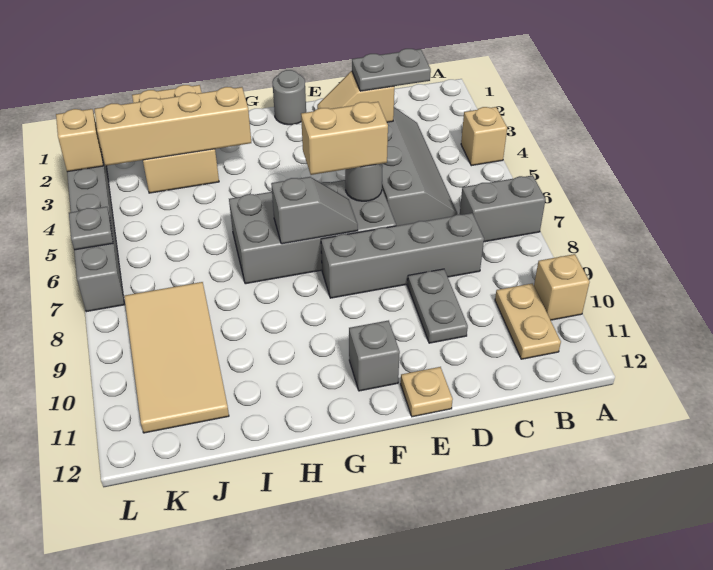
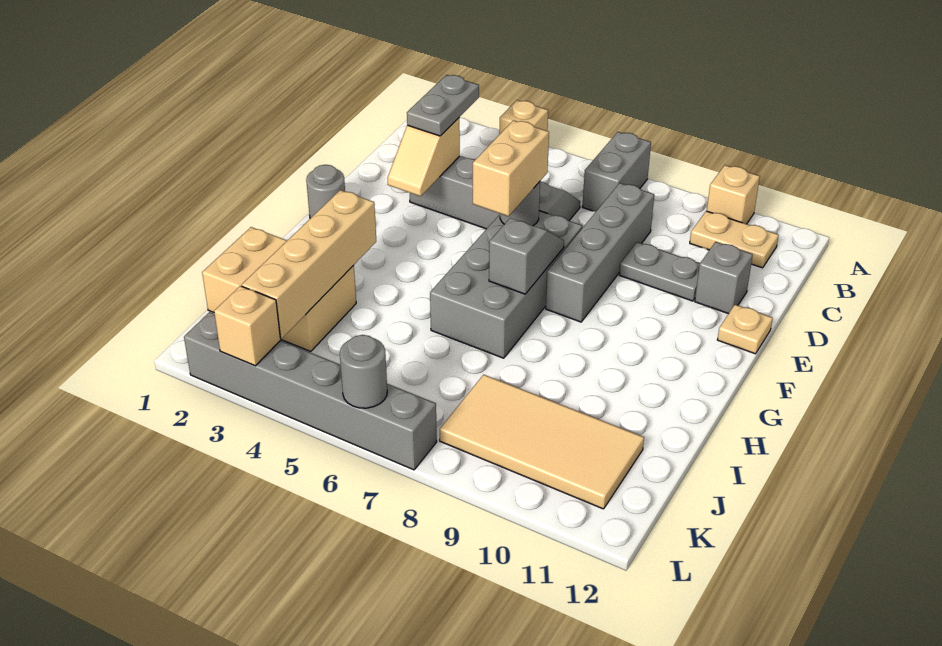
grey brick F11 level 1 -> grey brick D11 level 1
grey plate L6 level 2 -> grey round brick L6 level 2

